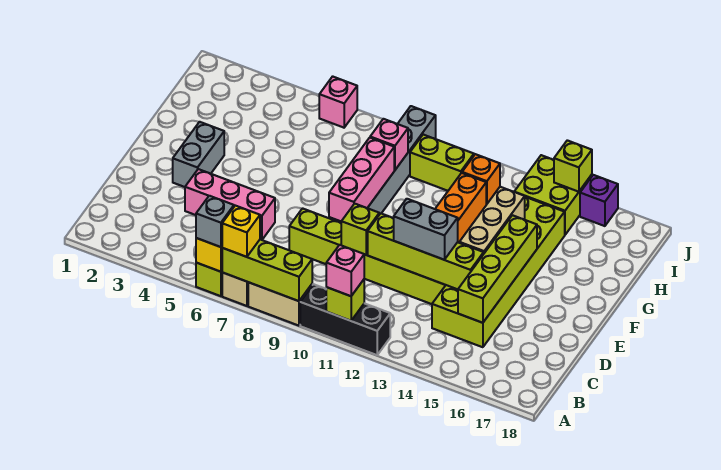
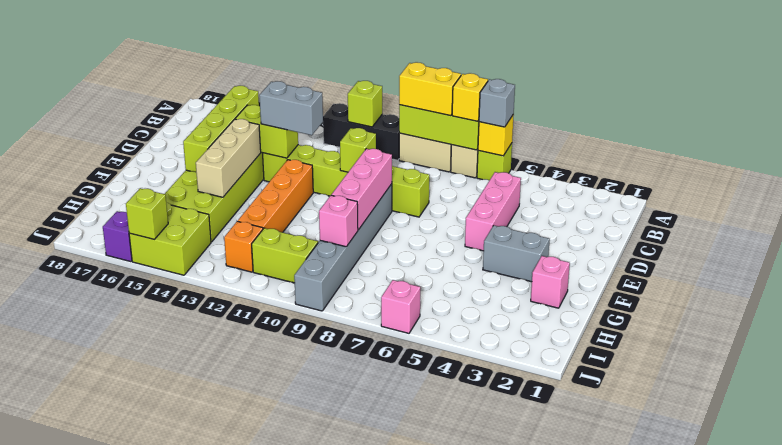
none -> yellow brick A8:A9 level 3
pink brick A11 level 3 -> pink brick G2 level 1
pink brick D4:D6 level 1 -> pink brick C5:E5 level 1
lime brick D11:D14 level 2 -> lime brick D13:D14 level 2
grey brick E3:F3 level 1 -> grey brick F3:F4 level 1

